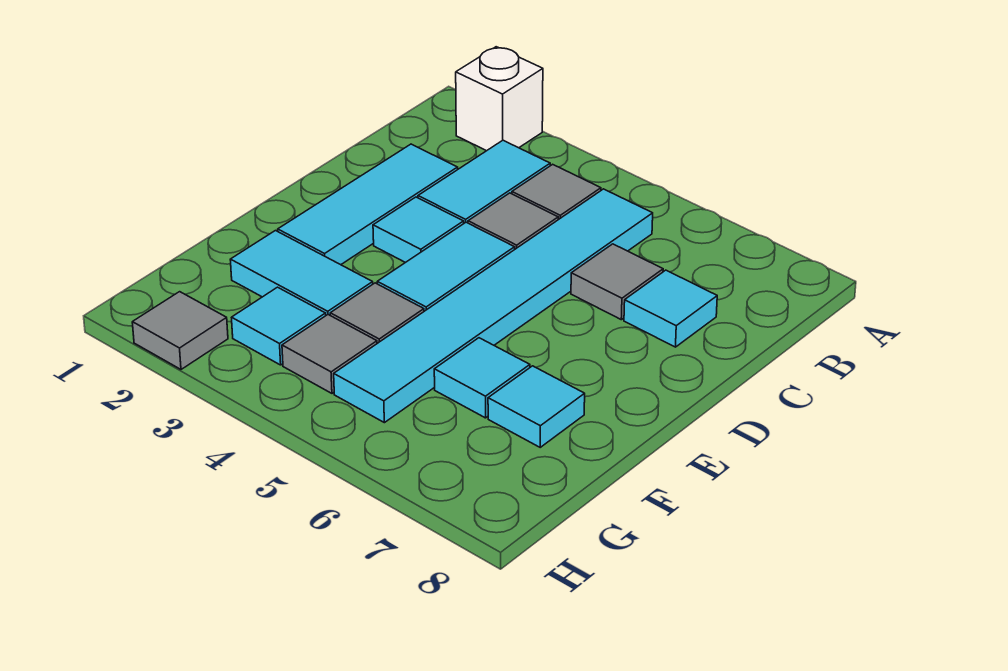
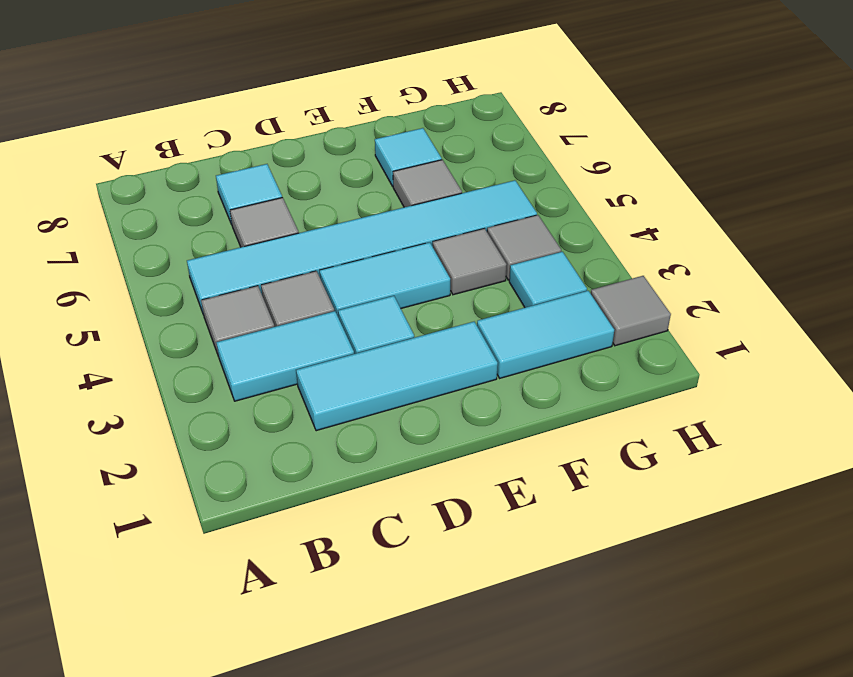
white brick A2 level 1 -> none
cyan tile F2:F3 level 1 -> cyan tile F2:G2 level 1
cyan tile F6 level 1 -> grey tile F6 level 1

